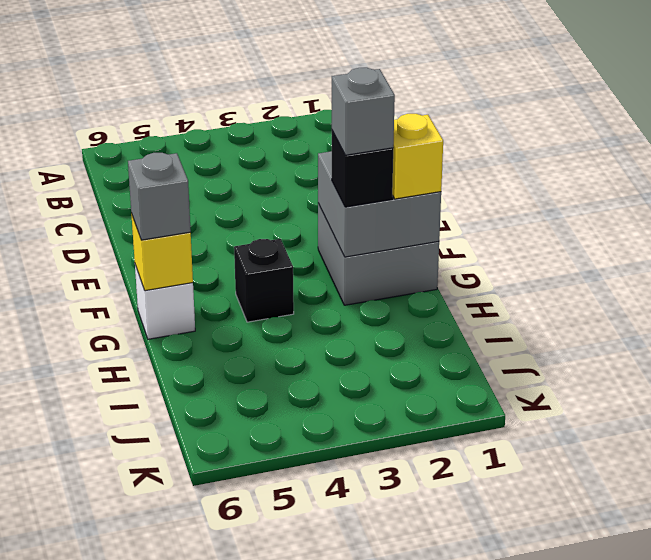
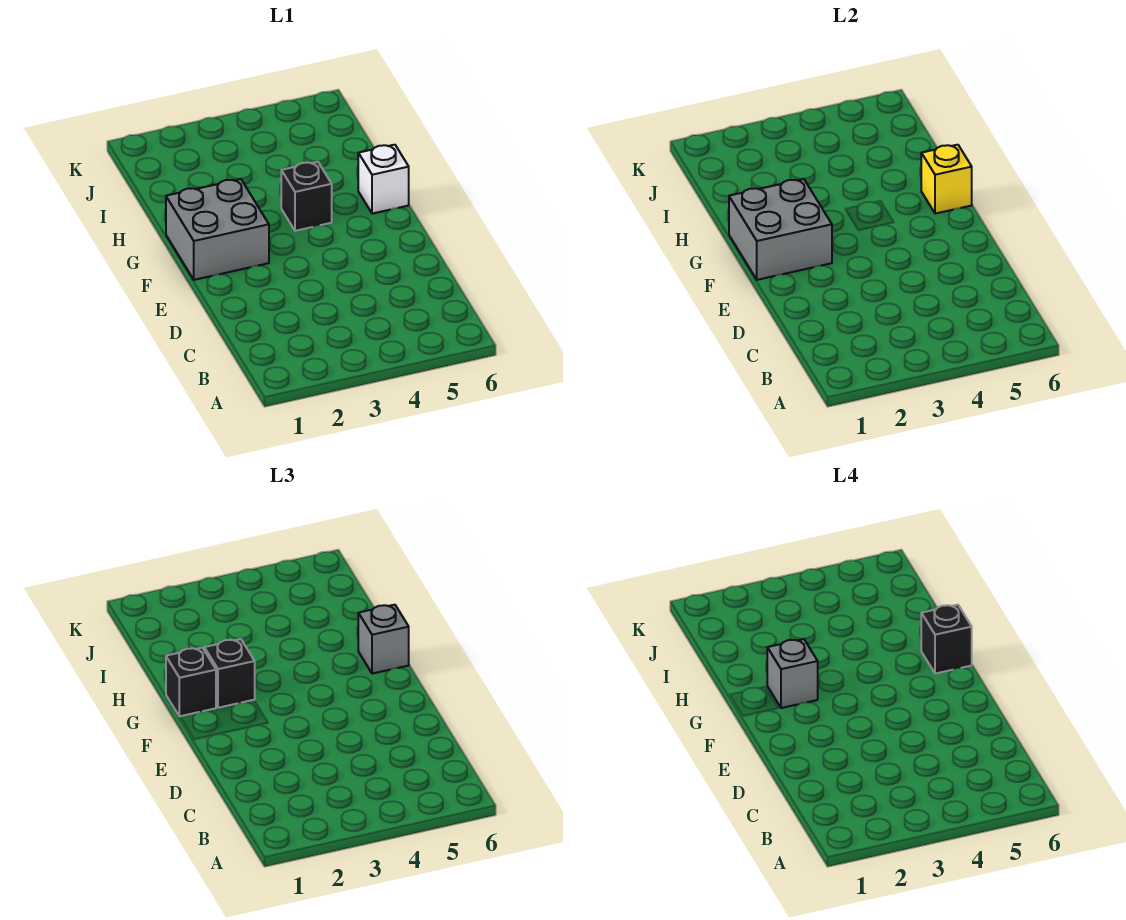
yellow brick G1 level 3 -> black brick G1 level 3
none -> black brick G6 level 4

